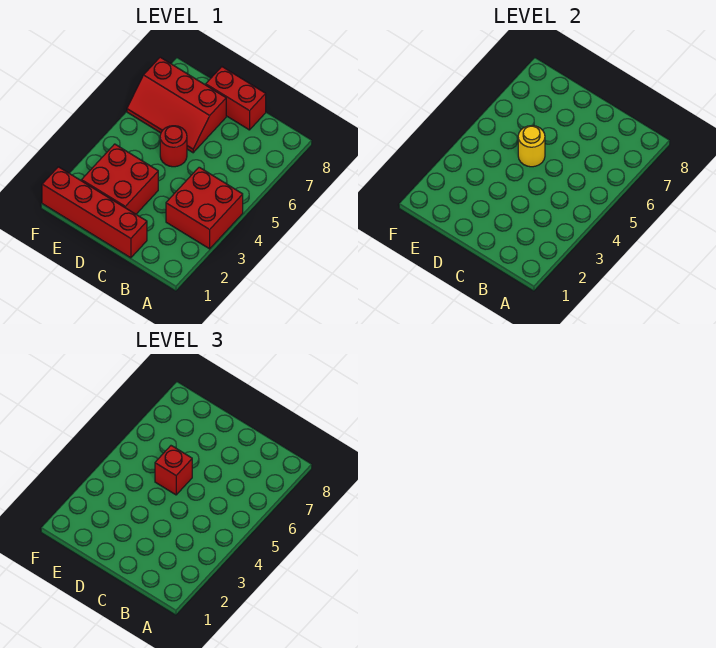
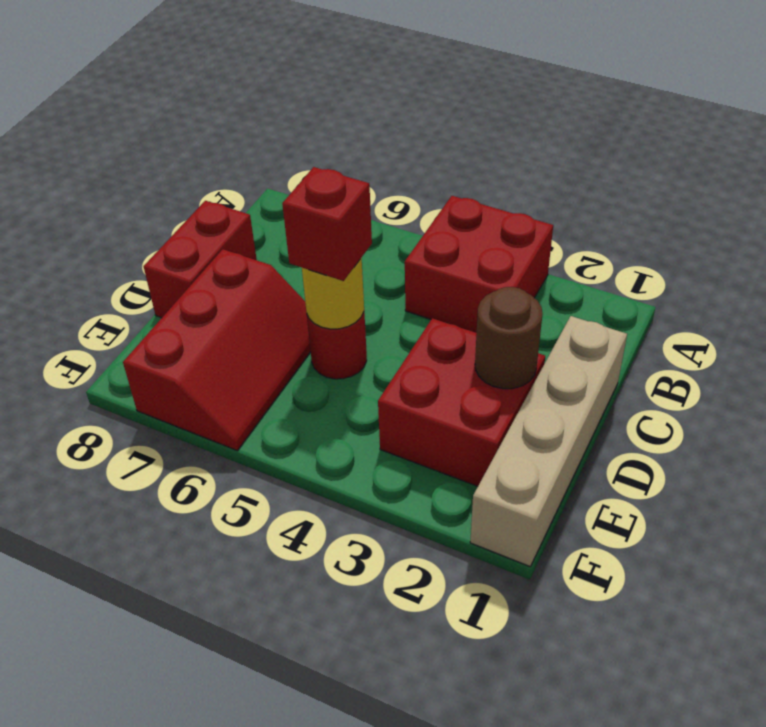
red brick C1:F1 level 1 -> tan brick C1:F1 level 1
none -> brown round brick D2 level 2

